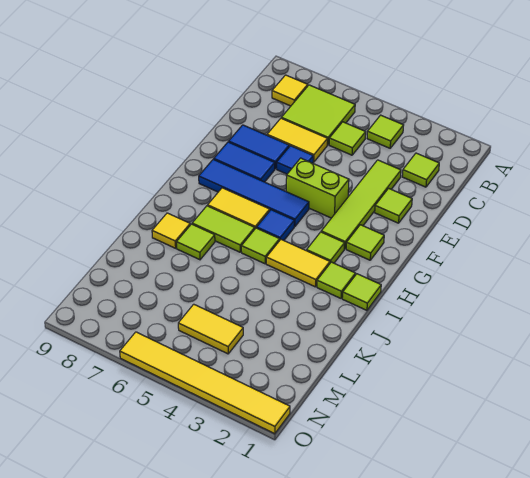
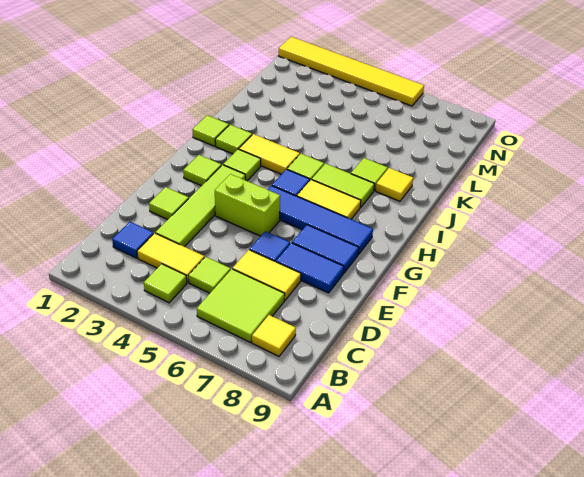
lime tile C2 level 1 -> blue tile C2 level 1
yellow tile M4:M5 level 1 -> yellow tile C3:C4 level 1

